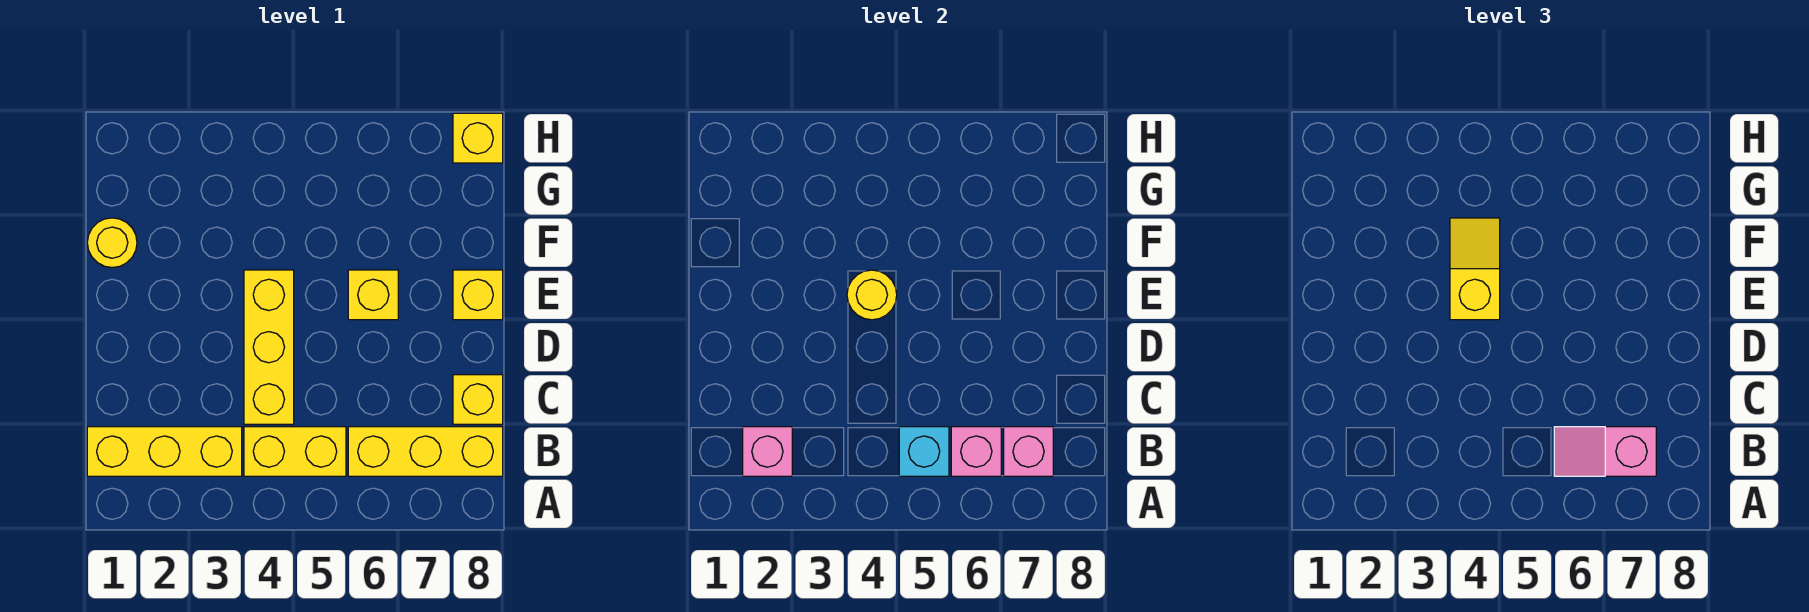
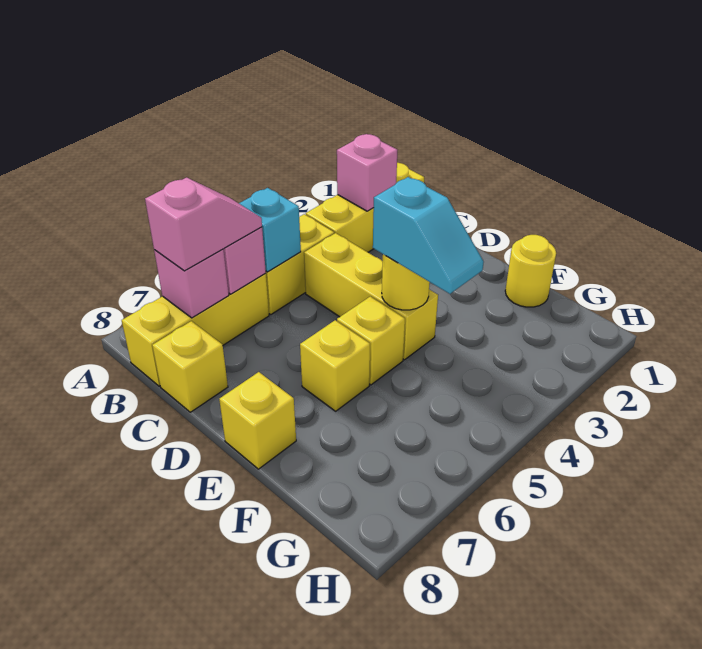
yellow slope E4:F4 level 3 top E -> cyan slope E4:F4 level 3 top E
yellow brick H8 level 1 -> yellow brick E5 level 1

